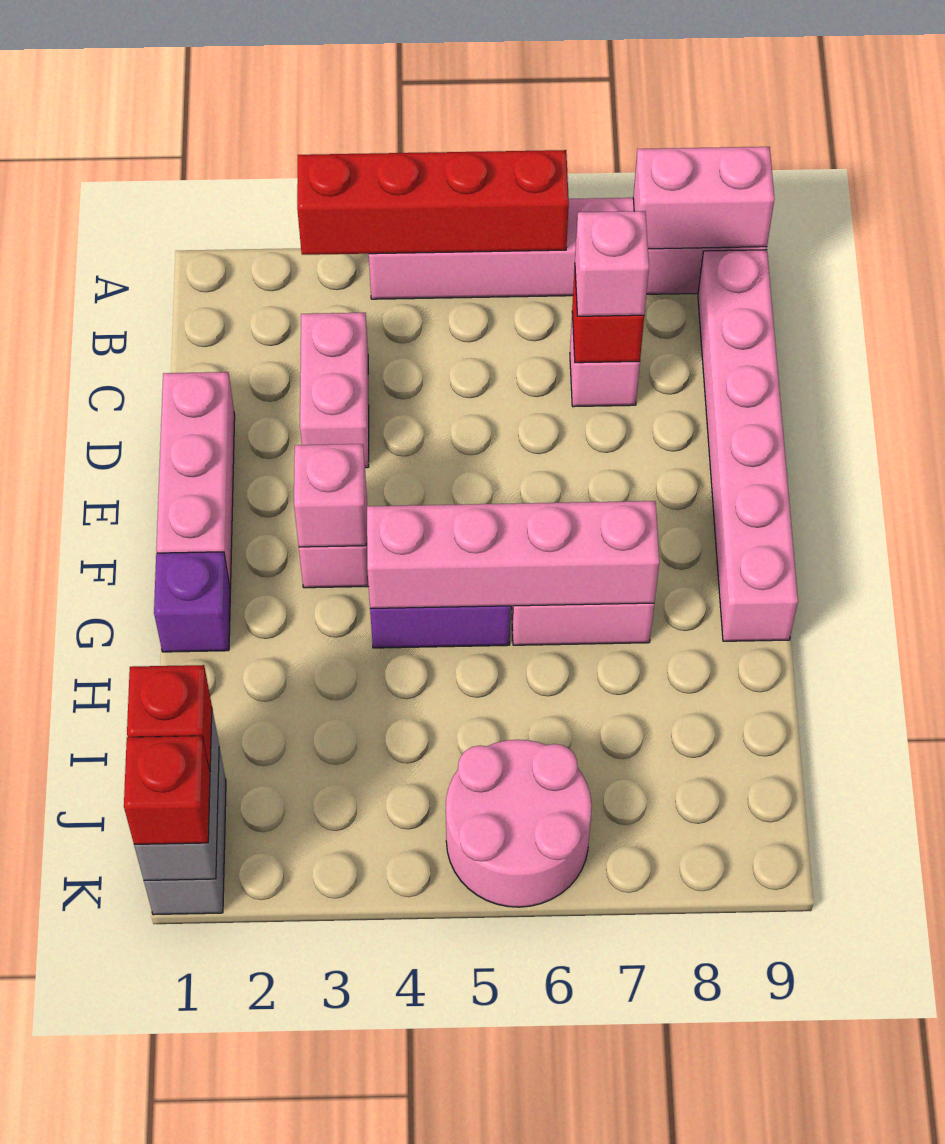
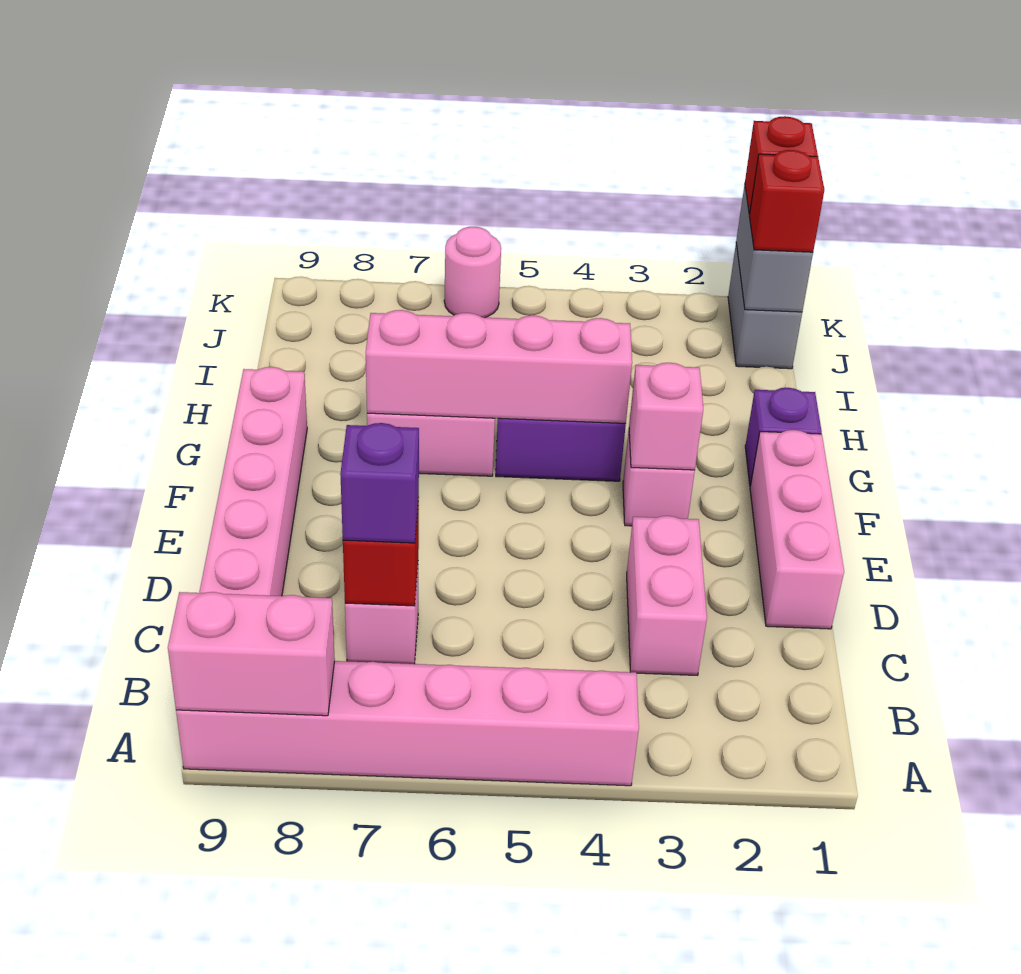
red brick A3:A6 level 2 -> none
pink brick C7 level 3 -> purple brick C7 level 3
pink round brick J5:K6 level 1 -> pink round brick K6 level 1

